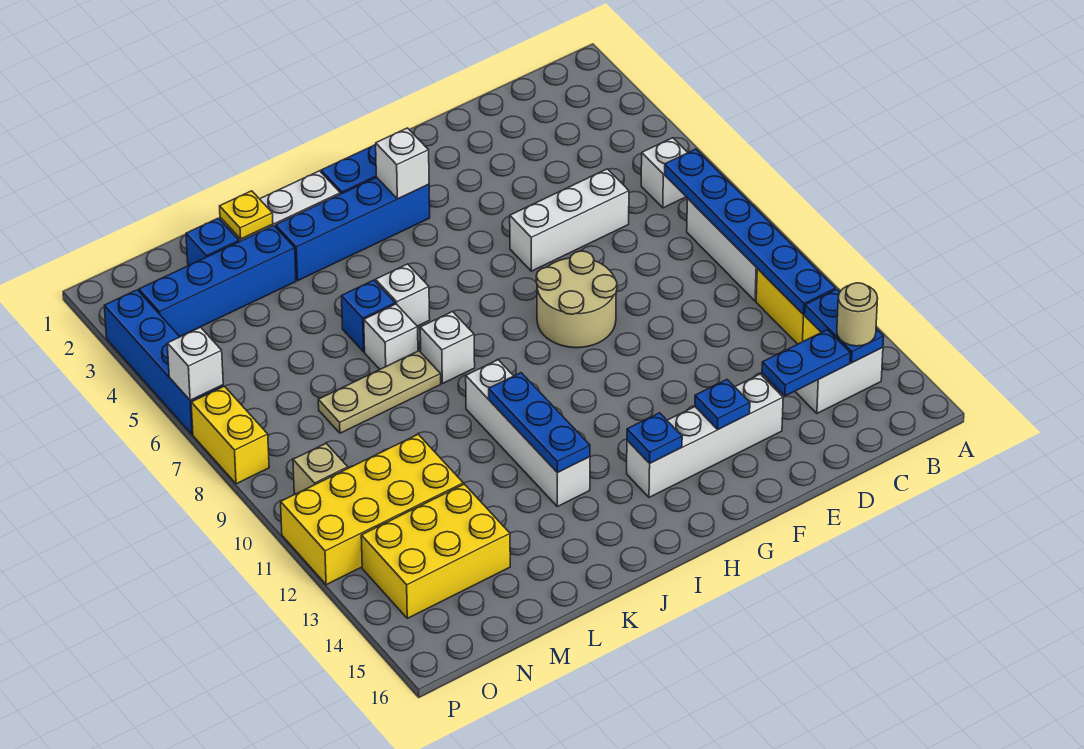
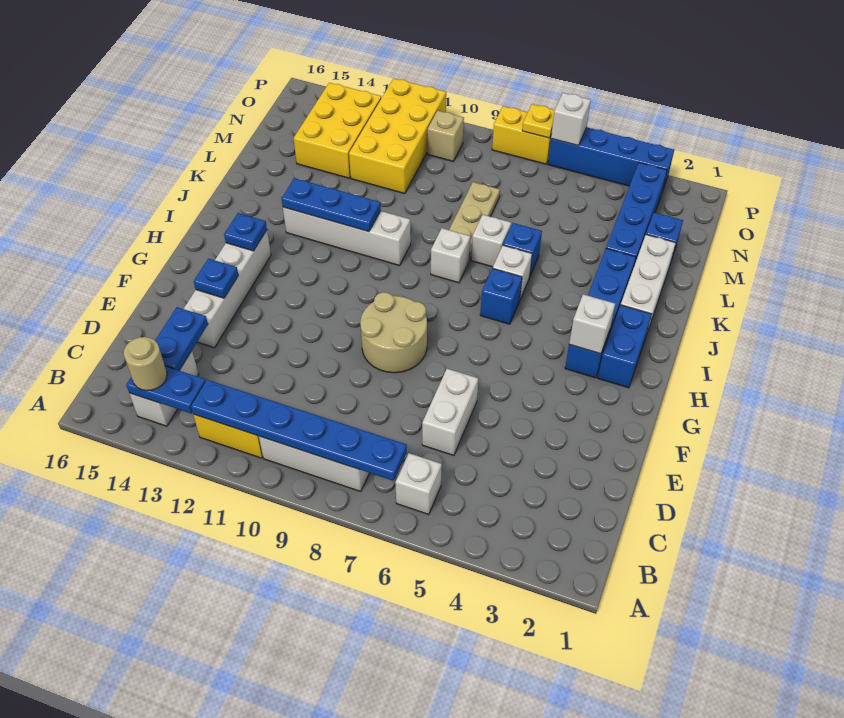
white brick D6:F6 level 1 -> white brick D6:E6 level 1
none -> blue brick I6 level 1
yellow plate L2 level 2 -> yellow plate P7 level 2

